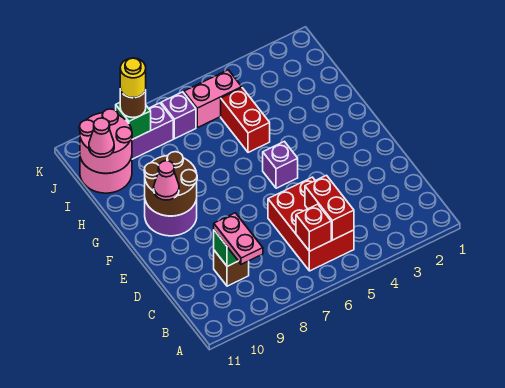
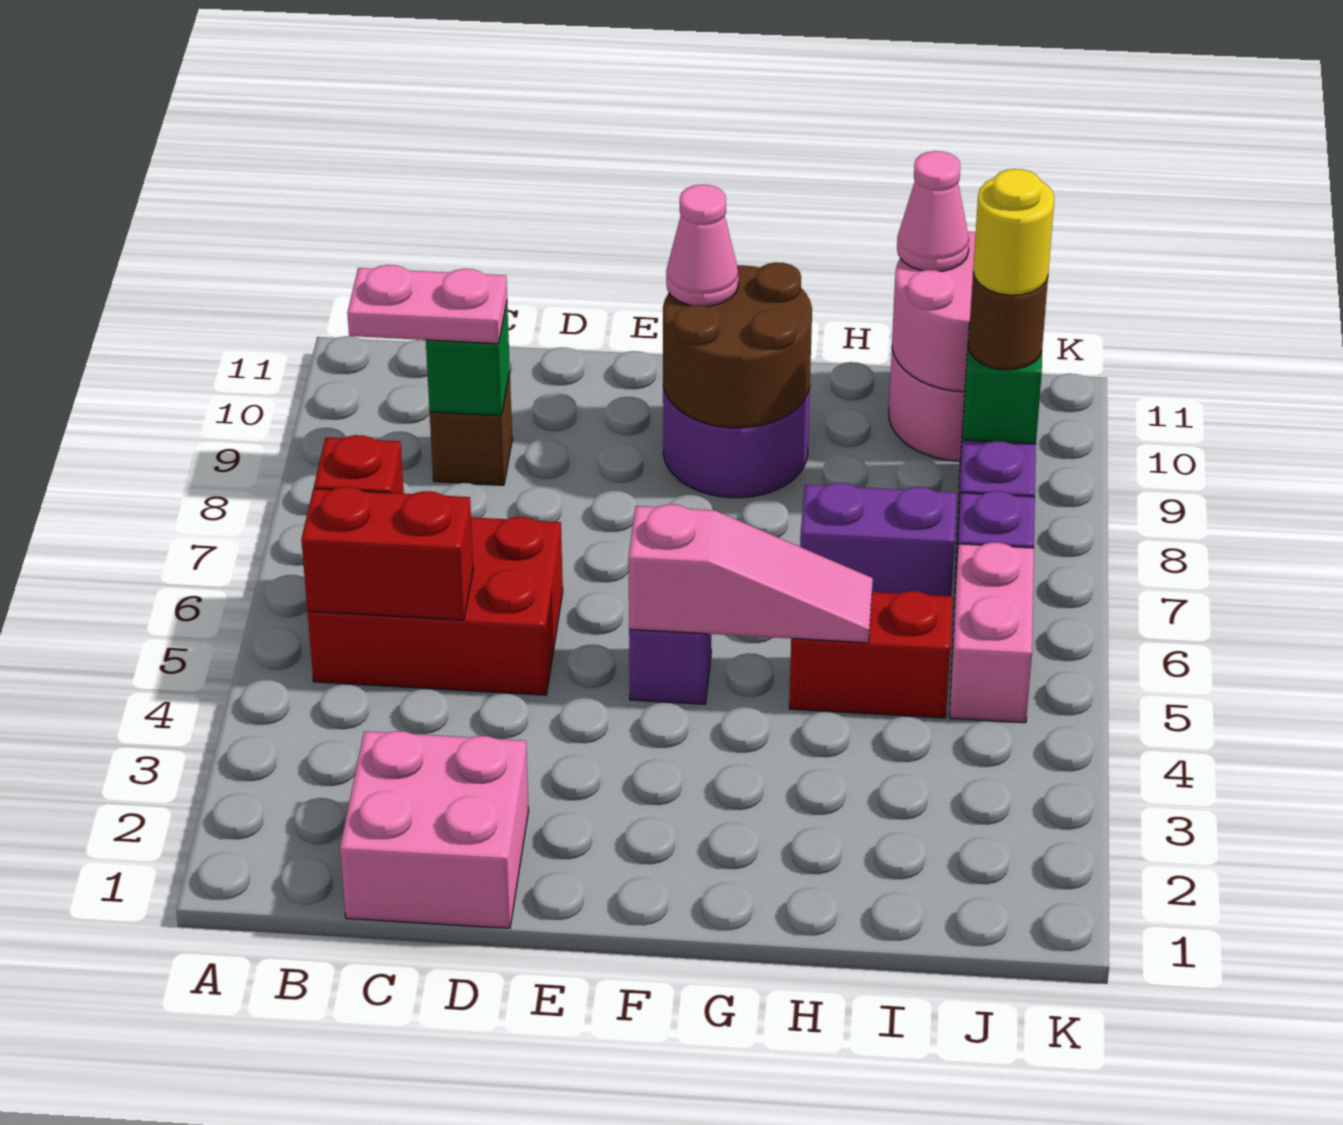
none -> pink brick C1:D2 level 1
none -> pink slope F5:H5 level 2 top F
none -> purple brick H7:I7 level 1

